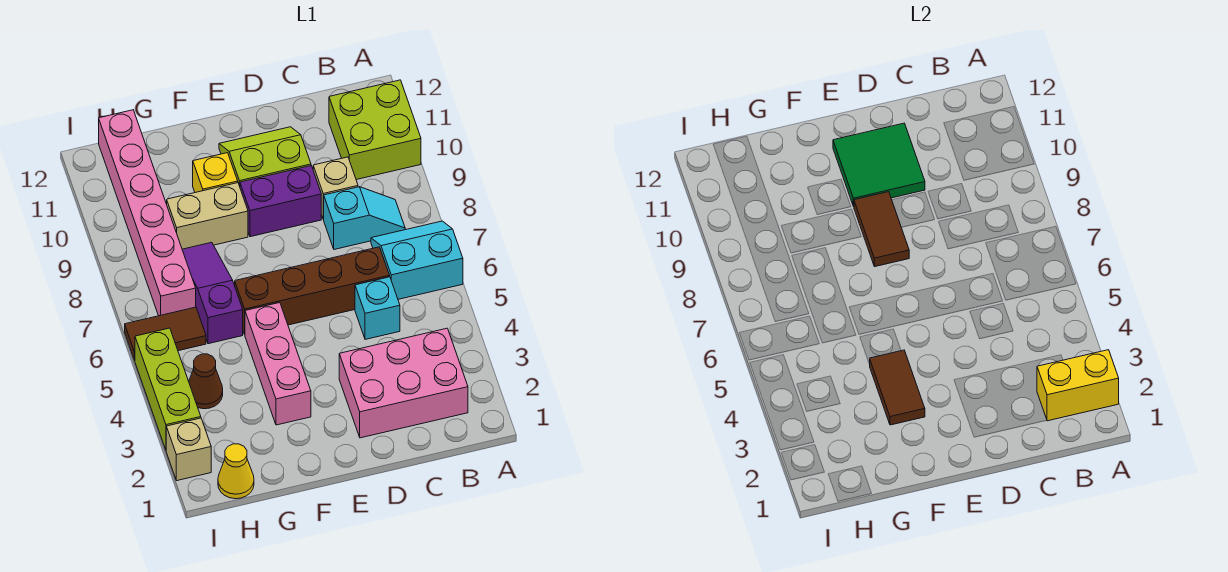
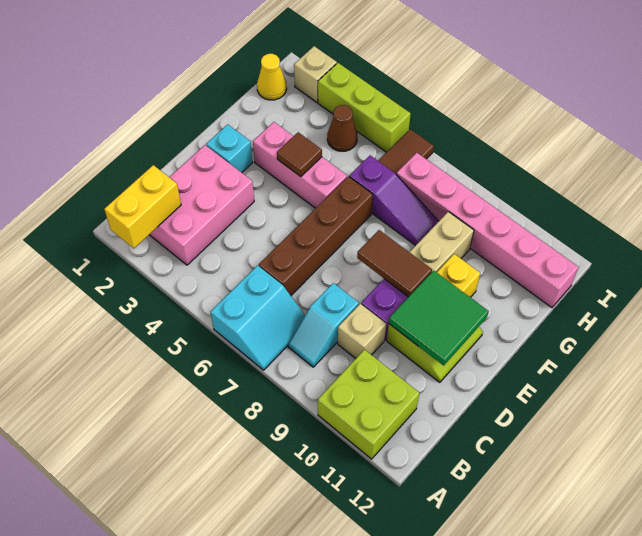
cyan brick C5 level 1 -> cyan brick E2 level 1
brown tile F3:F4 level 2 -> brown tile F4 level 2

